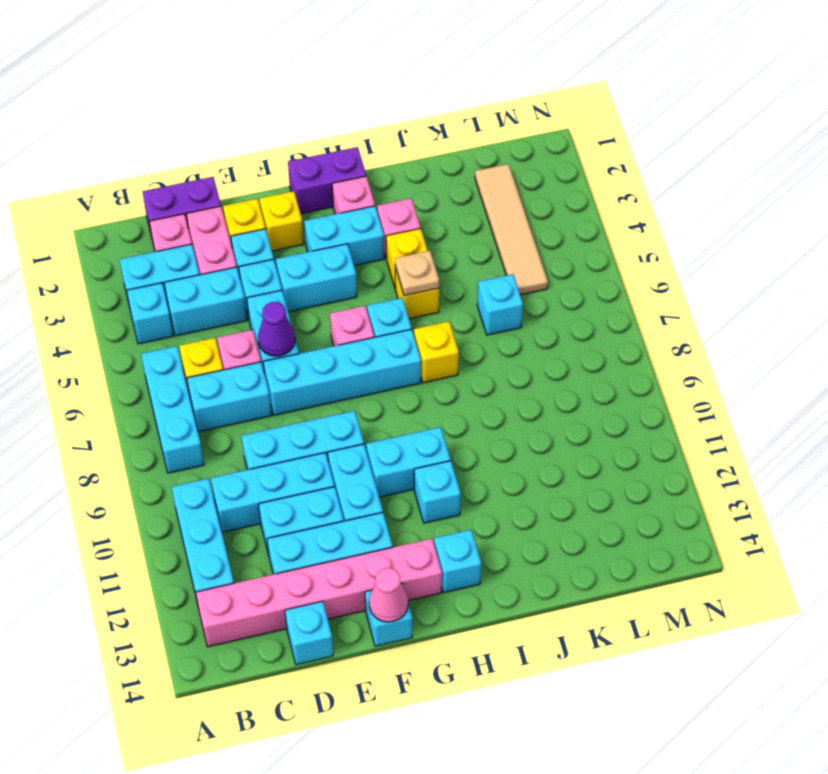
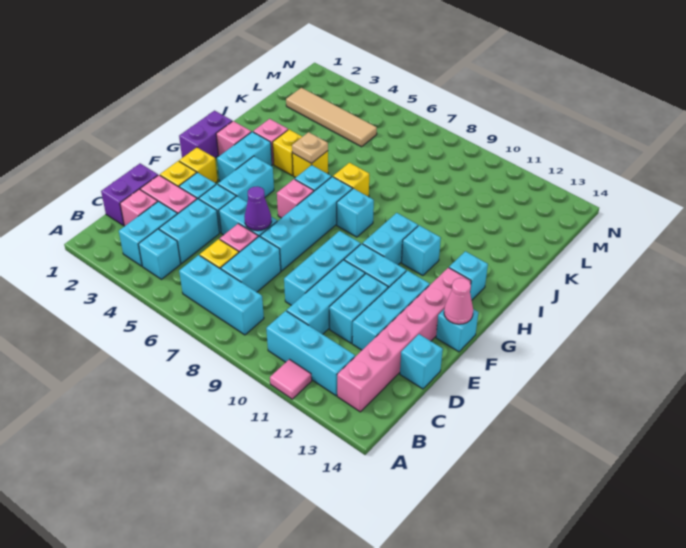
none -> pink tile A11 level 1
cyan brick K6 level 1 -> cyan brick H8 level 1

